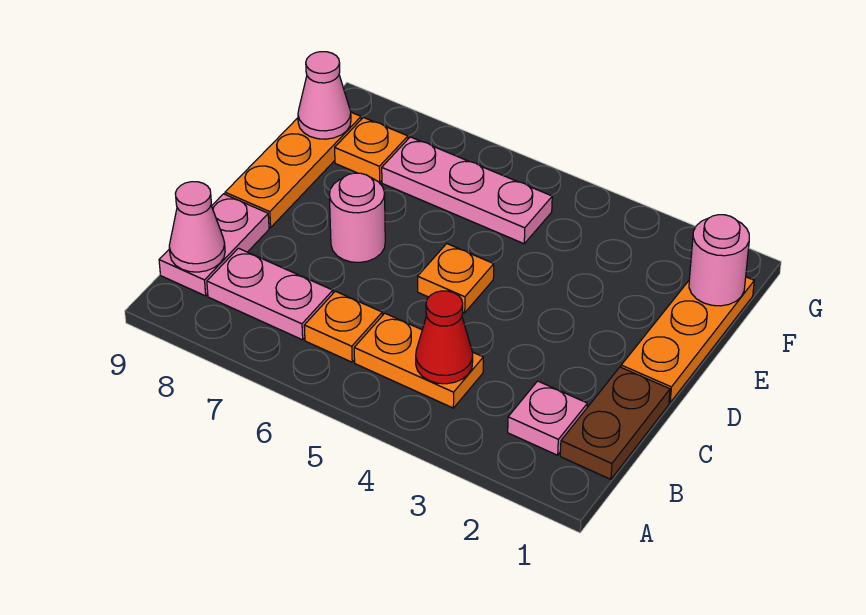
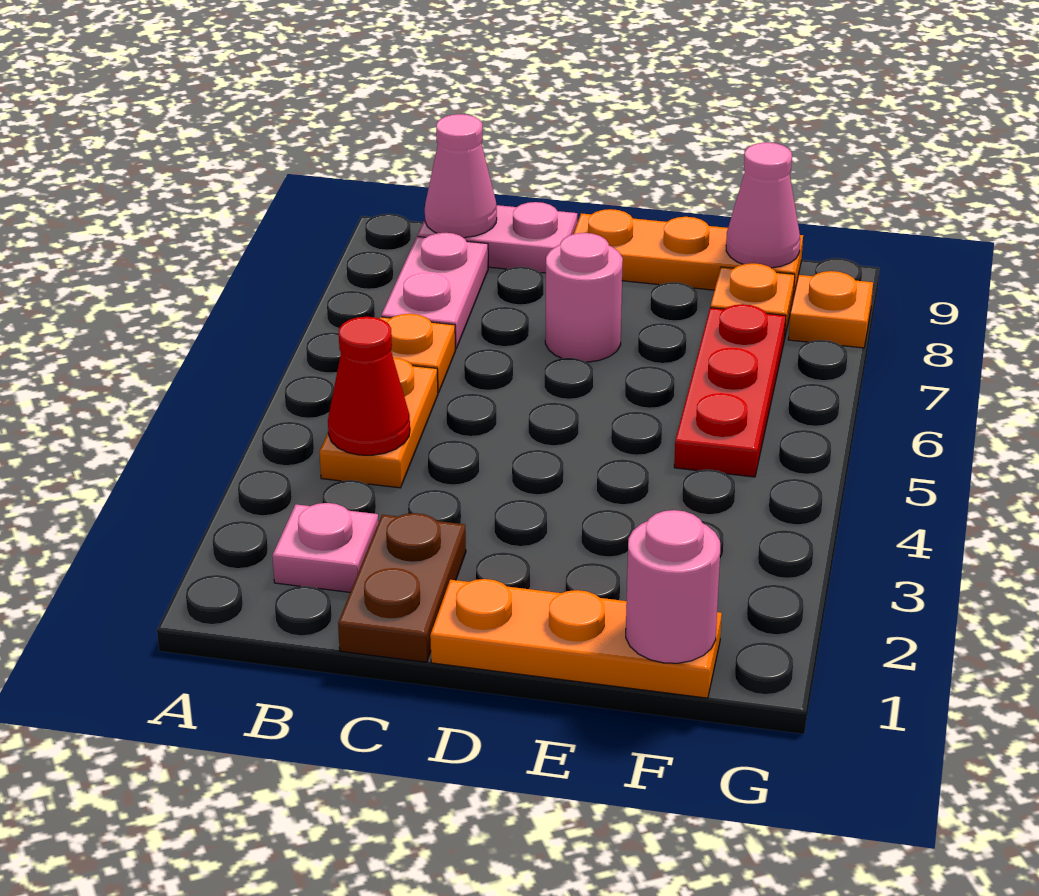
brown plate B1:C1 level 1 -> brown plate C1:C2 level 1
orange plate D5 level 1 -> orange plate G8 level 1
pink plate F5:F7 level 1 -> red plate F5:F7 level 1

